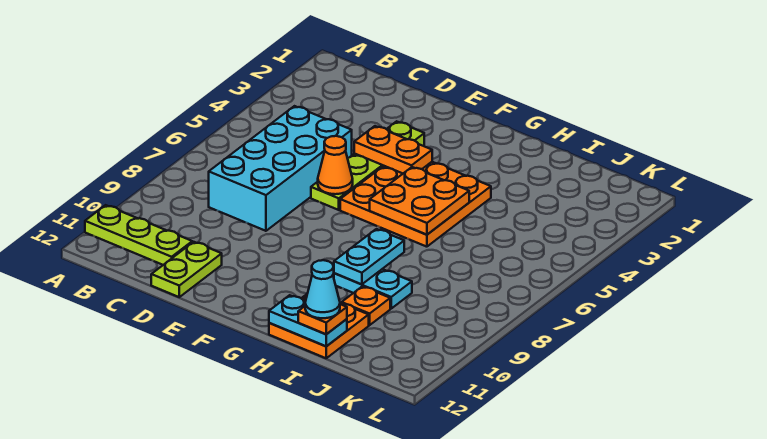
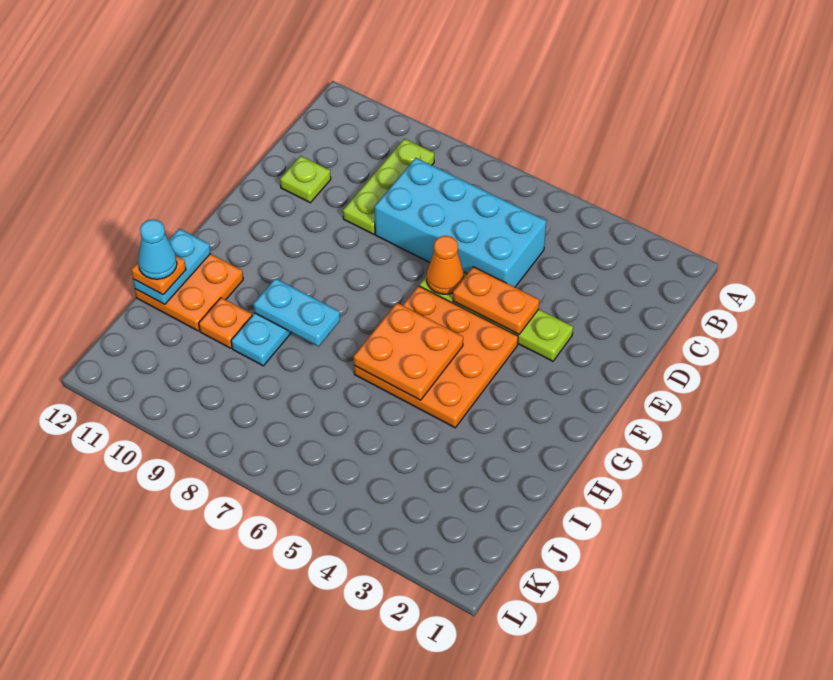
lime plate A11:C11 level 1 -> lime plate B9:D9 level 1
lime plate D11:D12 level 1 -> lime plate D11 level 1
orange plate E4:F4 level 2 -> orange plate E4:E5 level 2

